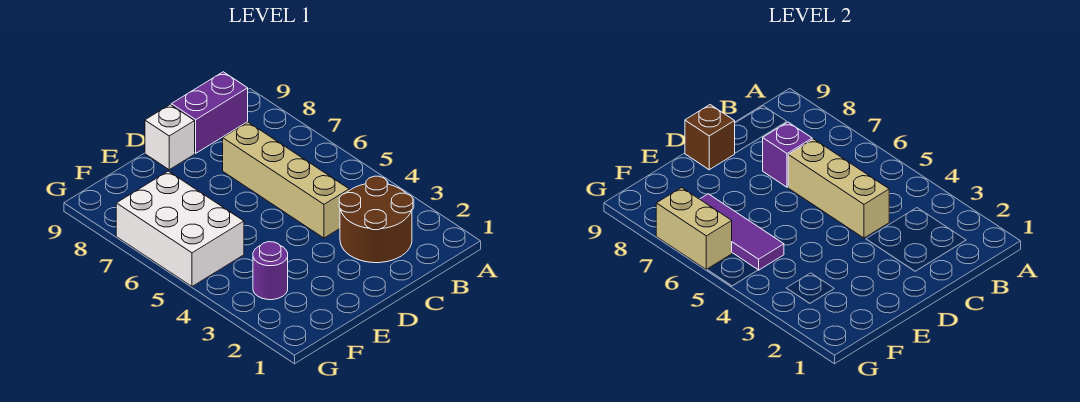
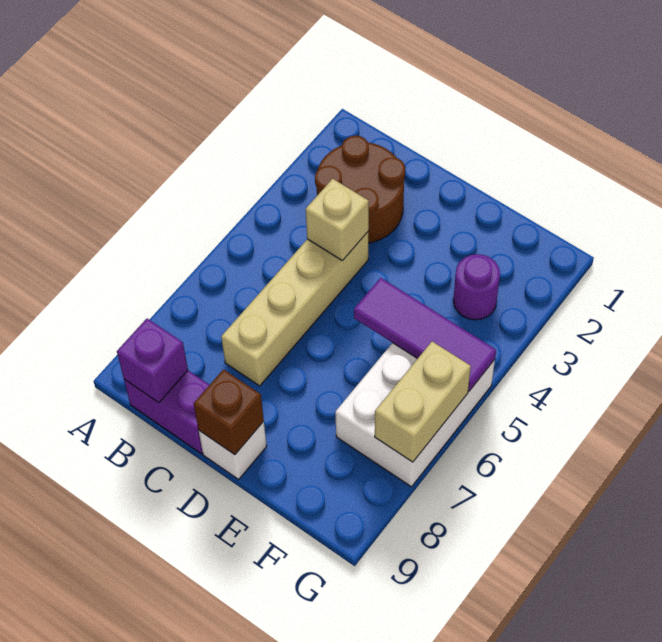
tan brick C4:C6 level 2 -> tan brick C4 level 2
purple brick C7 level 2 -> purple brick B9 level 2
purple tile F5:F7 level 2 -> purple tile E5:G5 level 2

